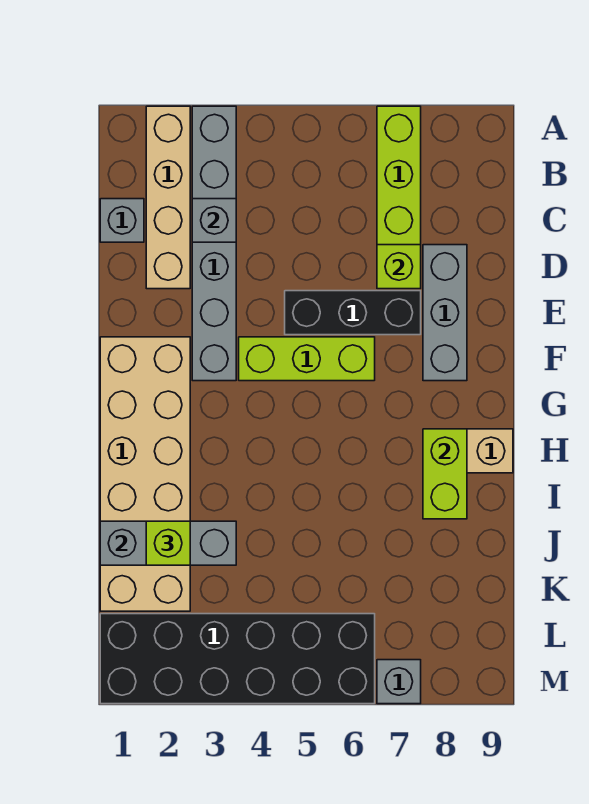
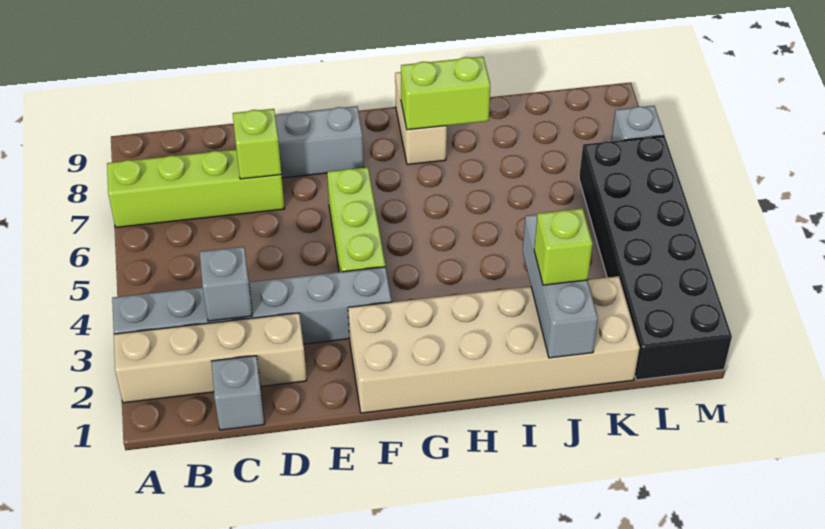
black brick E5:E7 level 1 -> none

